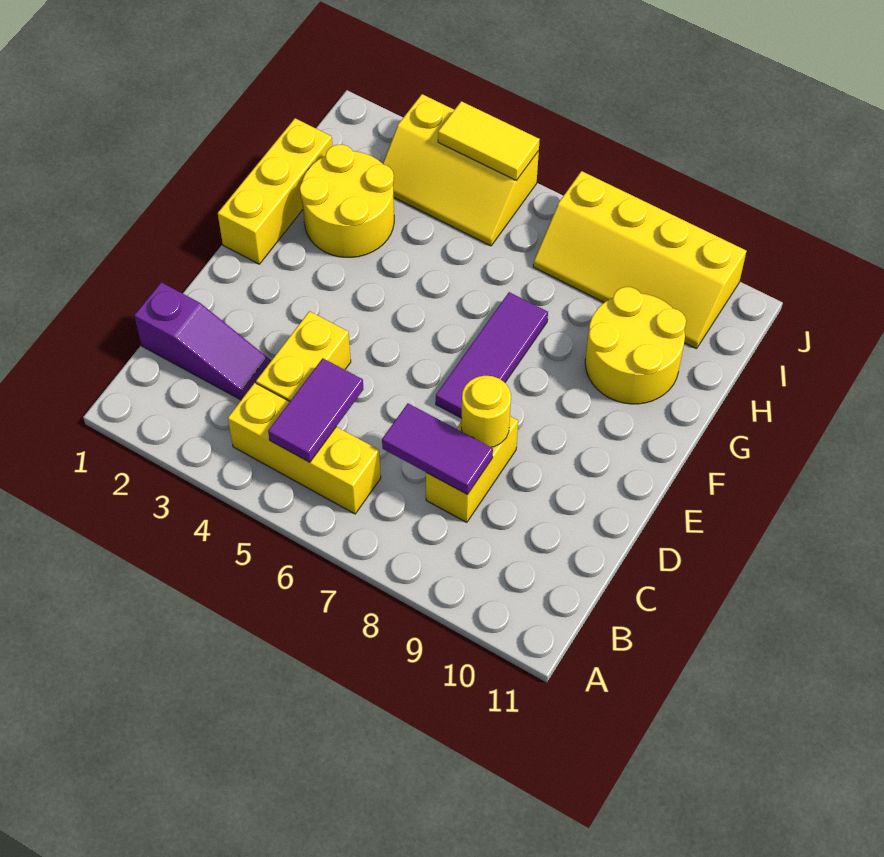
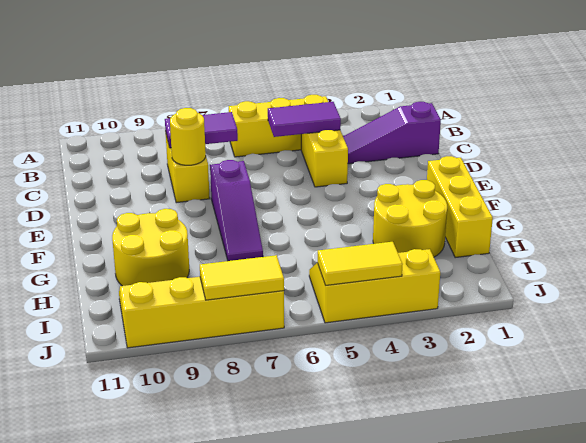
purple tile B5:C5 level 2 -> purple tile C4:C5 level 2
purple tile E7:G7 level 1 -> purple slope E7:G7 level 1 top E
none -> yellow tile J7:J8 level 2

